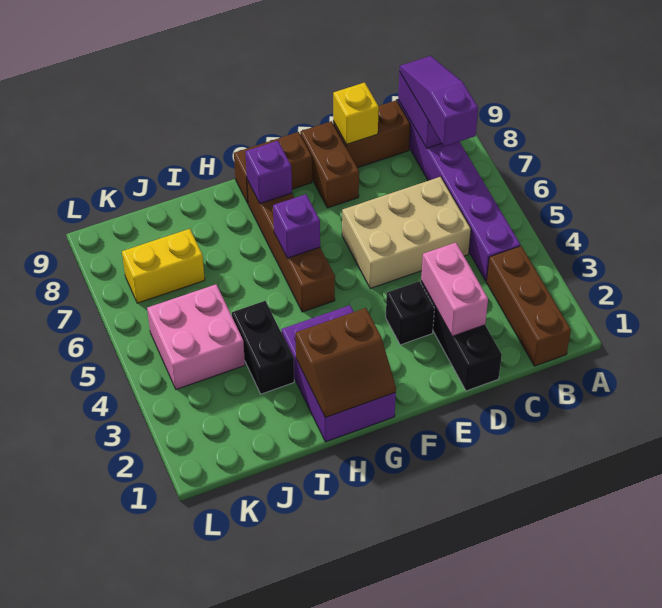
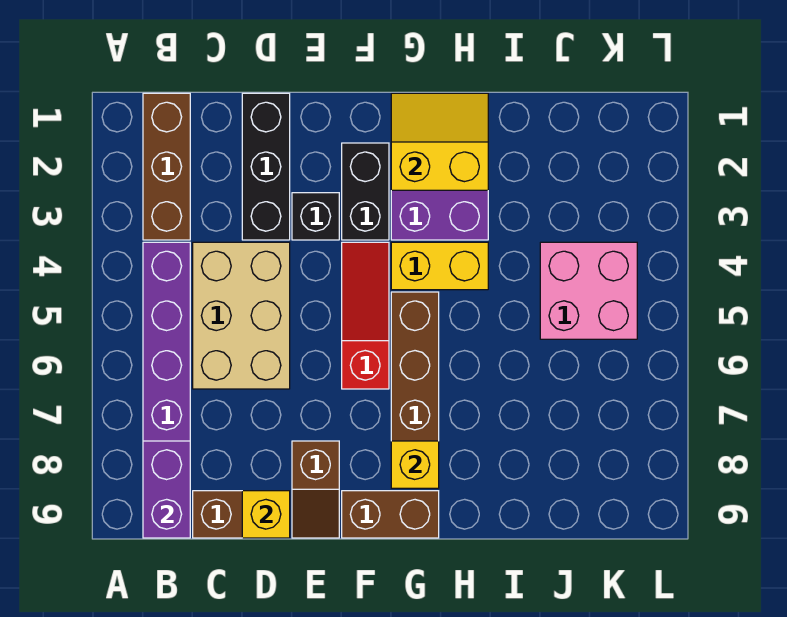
purple slope B7:B9 level 3 top 7 -> none
tan brick C5:E6 level 1 -> tan brick C4:D6 level 1
pink brick D2:D3 level 2 -> none
brown brick E8:E9 level 1 -> brown slope E8:E9 level 1 top 8
none -> red slope F4:F6 level 1 top 6
brown slope G1:H2 level 2 top 2 -> yellow slope G1:H2 level 2 top 2
purple brick G6 level 2 -> none
purple brick G8 level 2 -> yellow brick G8 level 2
black brick I3:I4 level 1 -> black brick F2:F3 level 1
yellow brick J7:K7 level 1 -> yellow brick G4:H4 level 1

